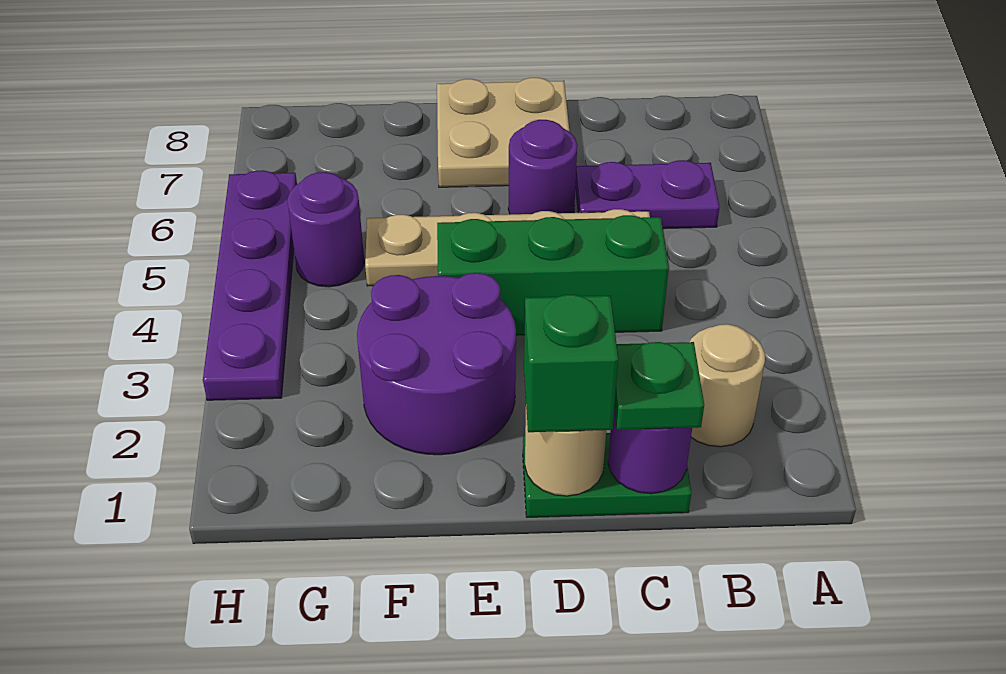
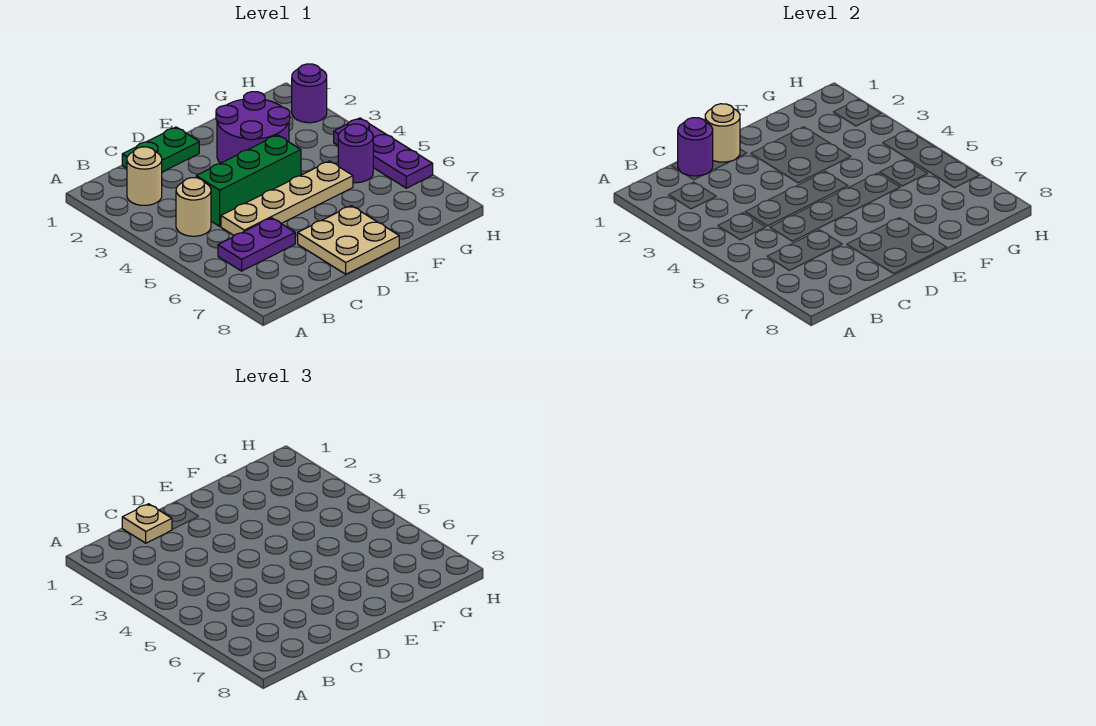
none -> tan round brick B4 level 1
green plate C1 level 3 -> tan plate C1 level 3
green brick D1 level 3 -> none
purple round brick D6 level 1 -> purple round brick H2 level 1
purple plate H3:H6 level 1 -> purple plate H4:H6 level 1

